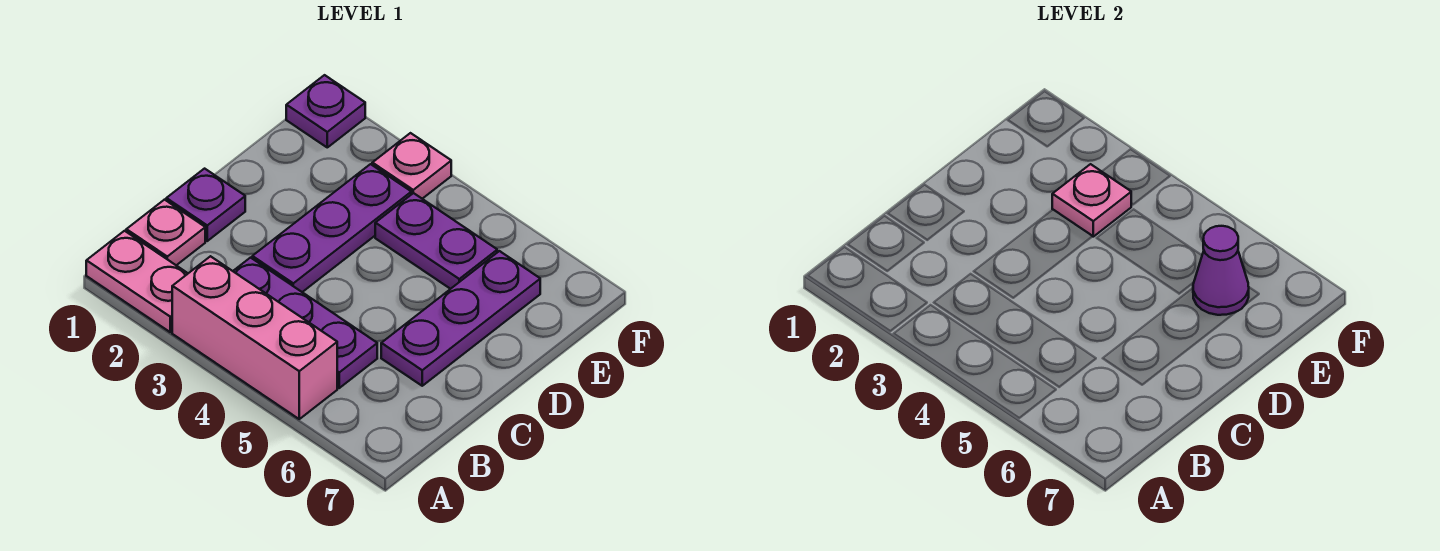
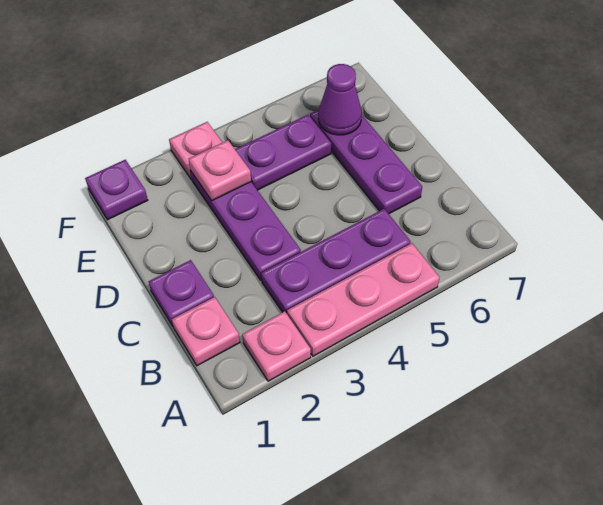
pink plate A1:A2 level 1 -> pink plate A2 level 1
pink brick A3:A5 level 1 -> pink plate A3:A5 level 1

